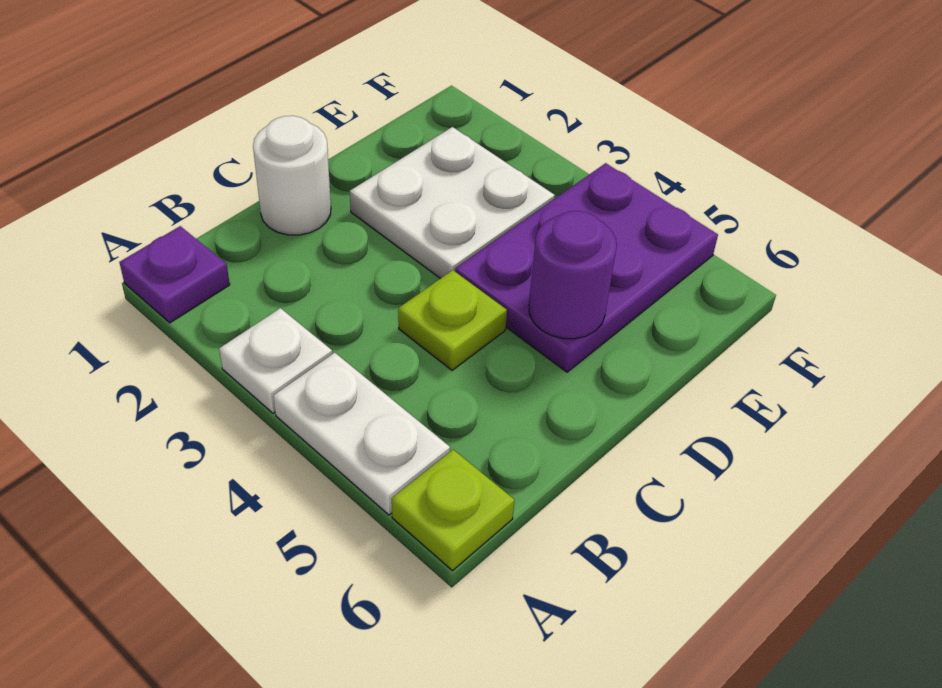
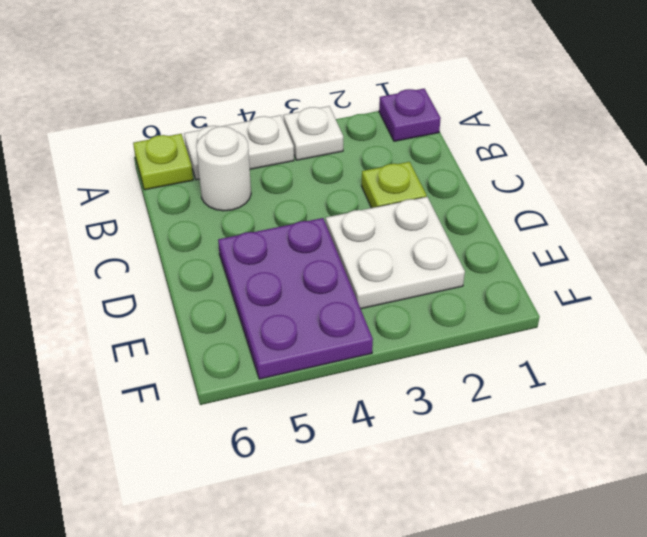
white round brick C1 level 1 -> white round brick B5 level 1
lime plate C4 level 1 -> lime plate C2 level 1
purple round brick D5 level 2 -> none

